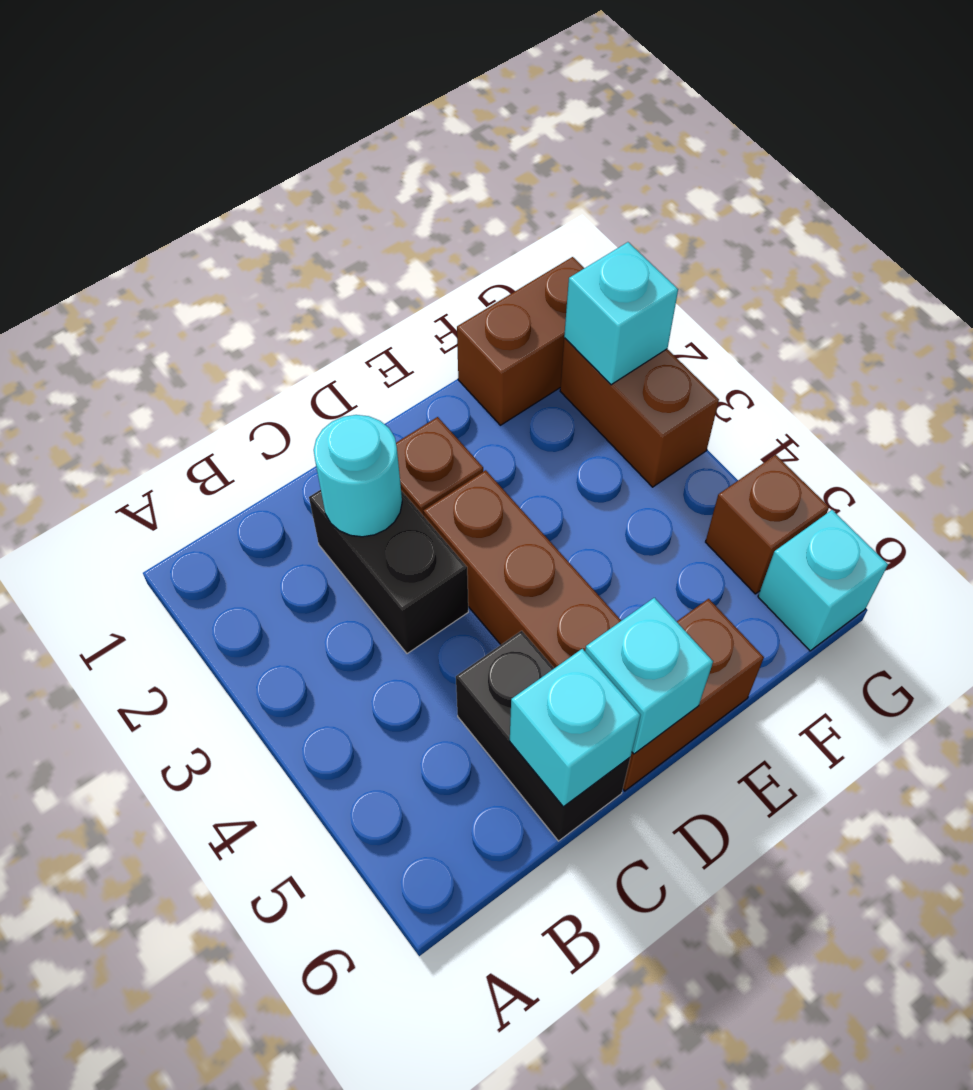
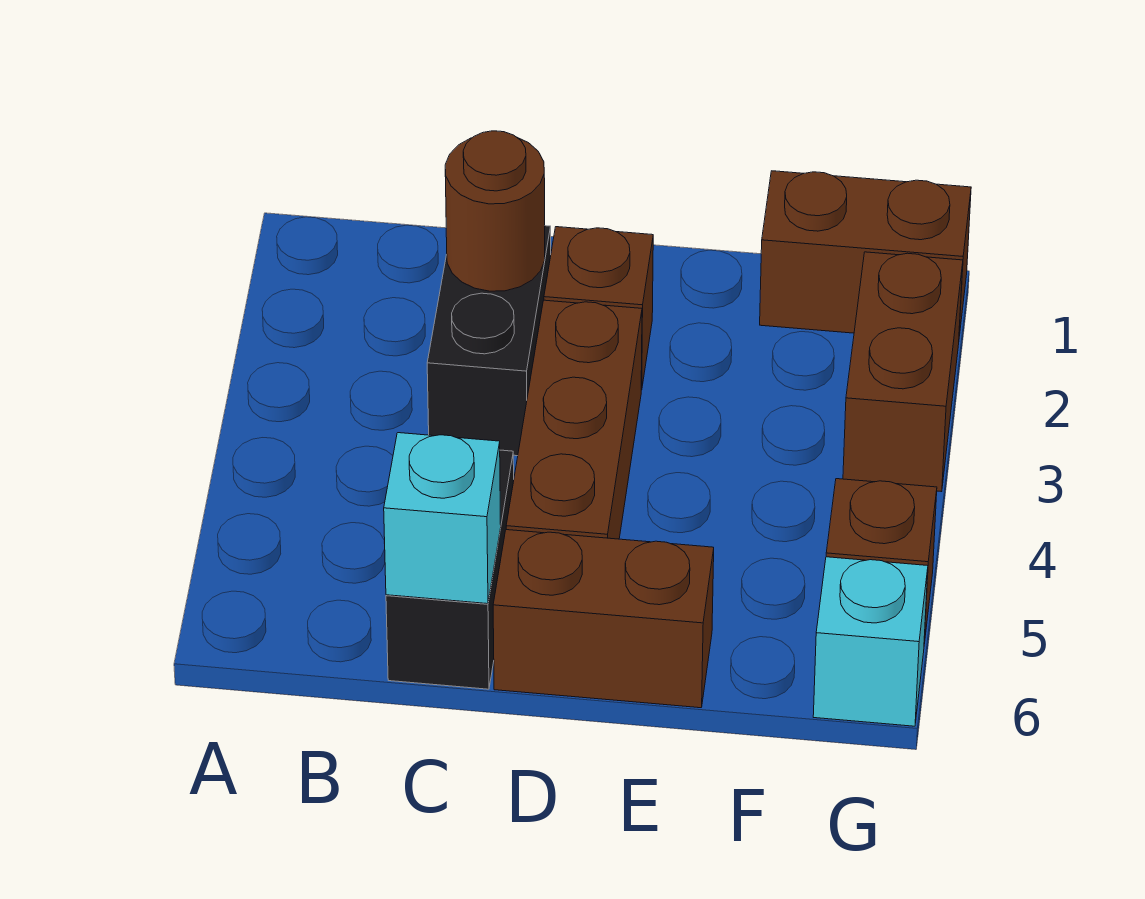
cyan round brick C2 level 2 -> brown round brick C2 level 2
cyan brick D6 level 2 -> none
cyan brick G2 level 2 -> none

